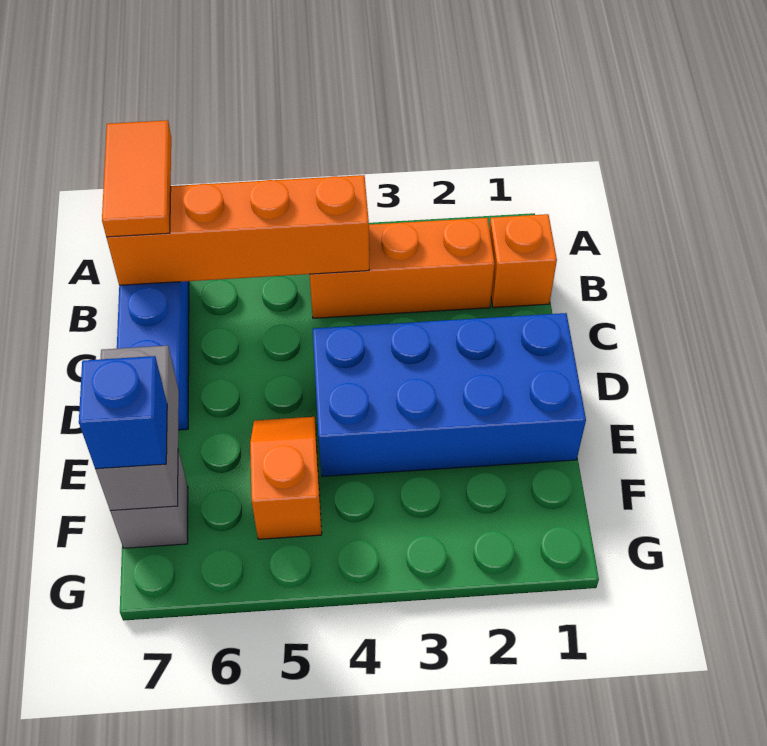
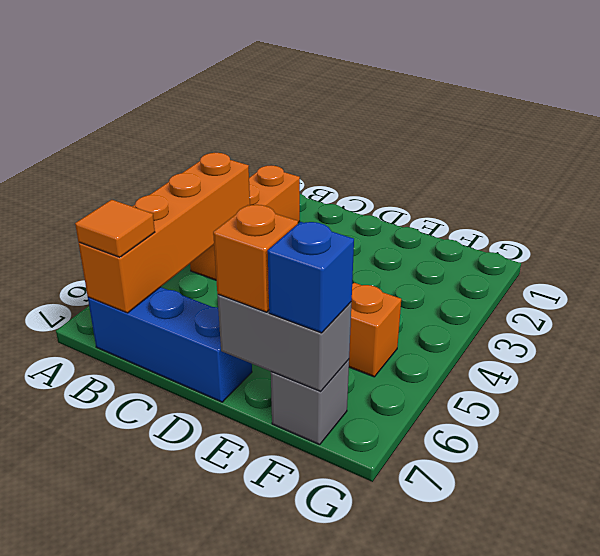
orange tile A7:B7 level 3 -> orange tile B7 level 3
orange brick B1 level 1 -> orange brick E7 level 3
blue brick D1:E4 level 1 -> none

